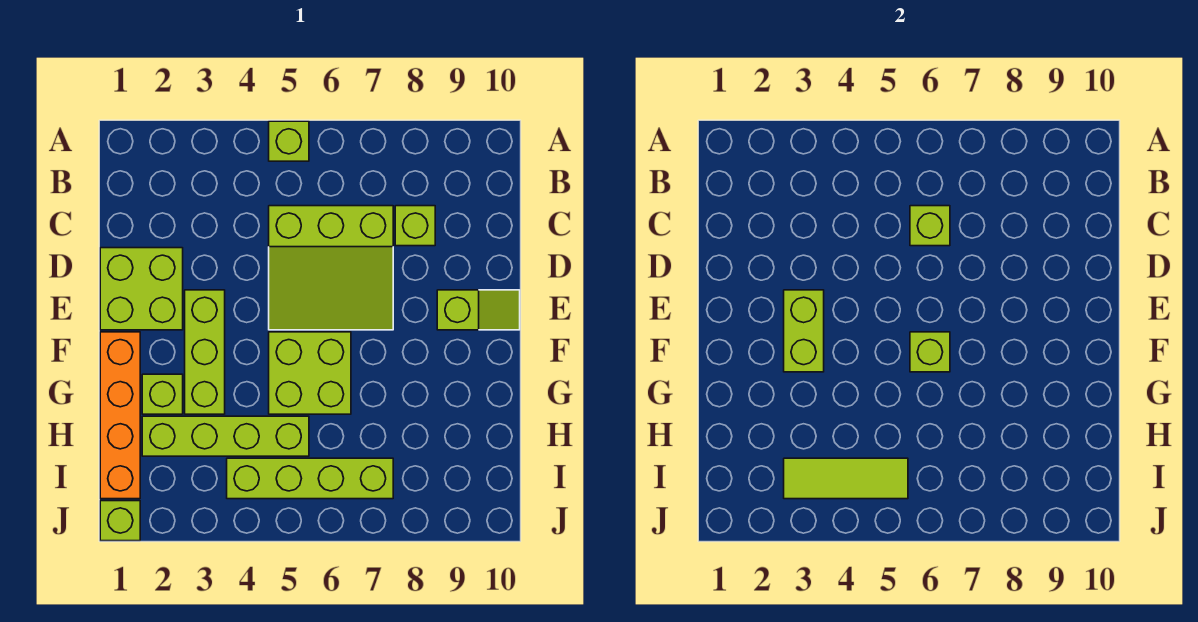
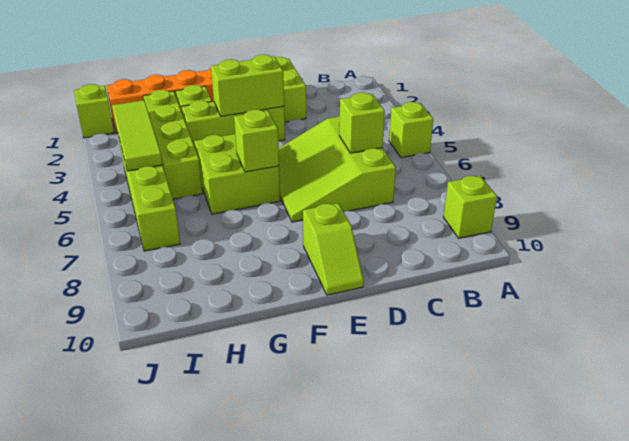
lime brick C8 level 1 -> lime brick A9 level 1

